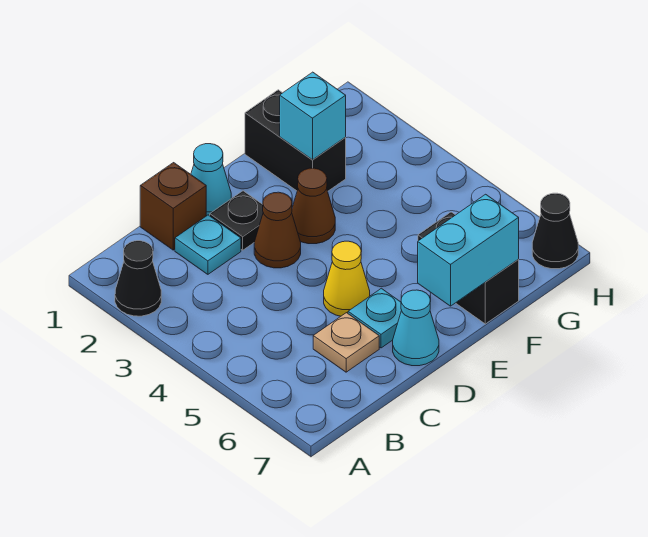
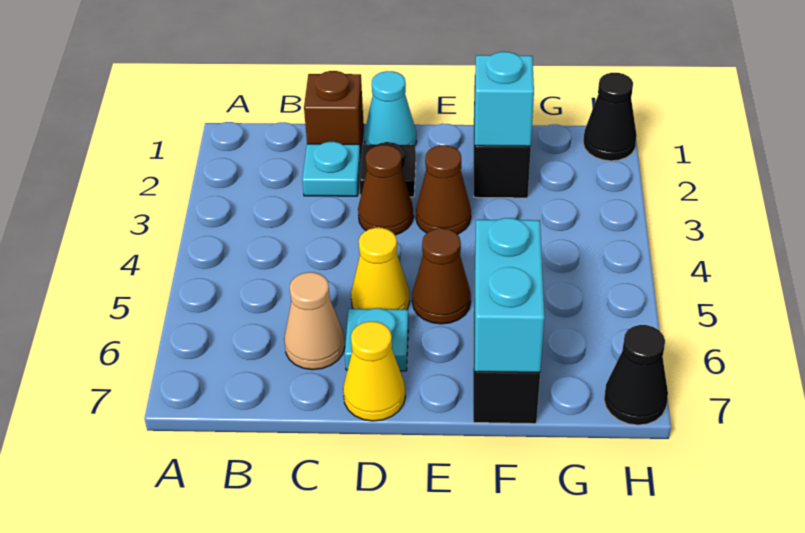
black cone A2 level 1 -> black cone H1 level 1
tan plate C6 level 1 -> tan cone C6 level 1
cyan cone D7 level 1 -> yellow cone D7 level 1
none -> brown cone E5 level 1
cyan brick E7:F7 level 2 -> cyan brick F6:F7 level 2

